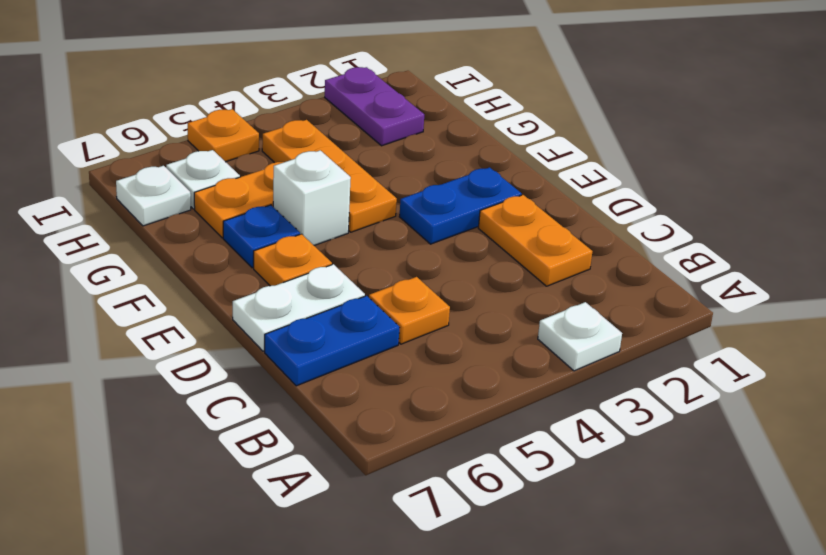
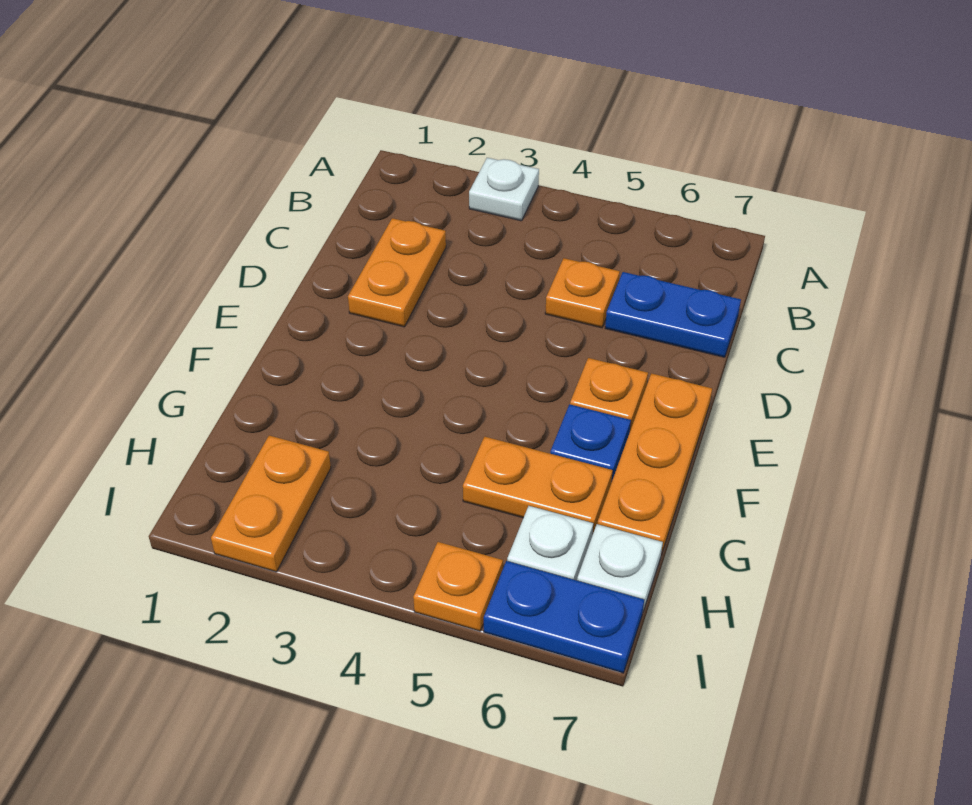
white plate D6:D7 level 1 -> none
blue plate E2:E3 level 1 -> blue plate I6:I7 level 1
orange plate F4:H4 level 1 -> orange plate E7:G7 level 1
white brick F5 level 1 -> none
purple plate H2:I2 level 1 -> orange plate H2:I2 level 1

